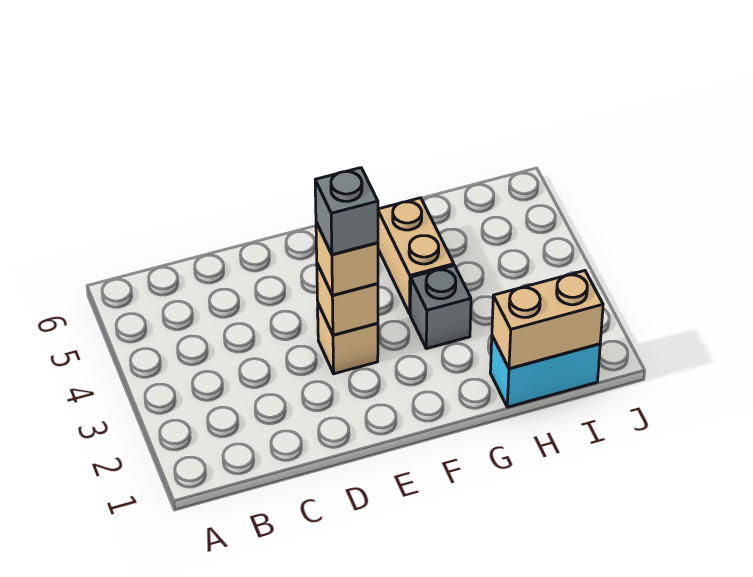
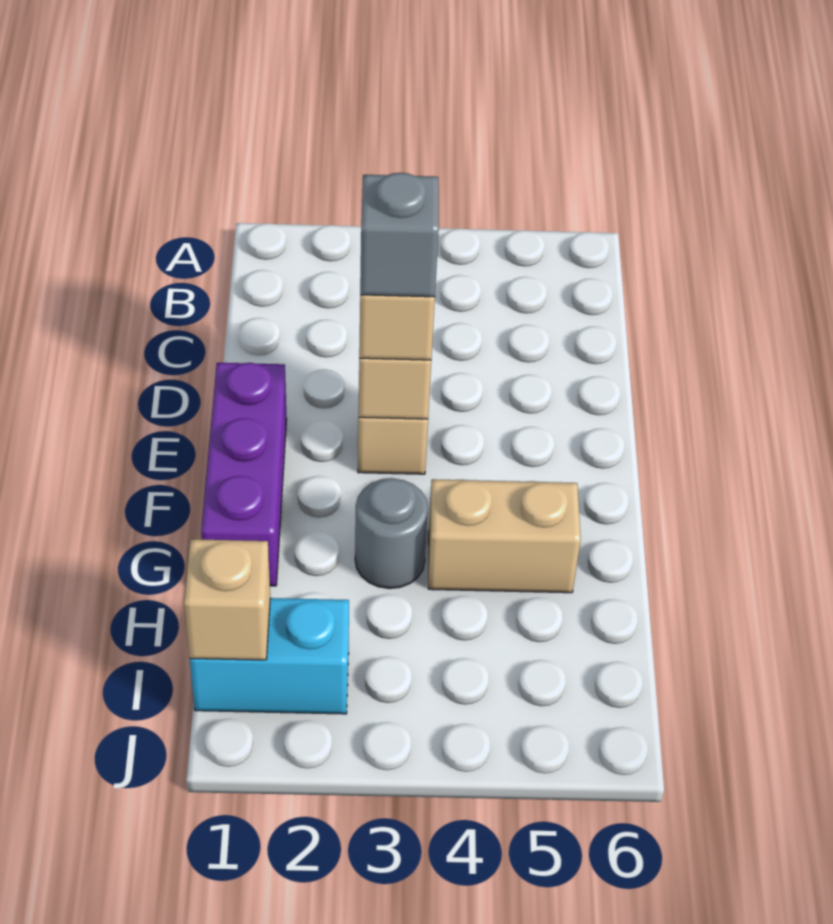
none -> purple brick E1:G1 level 1
grey brick G3 level 1 -> grey round brick G3 level 1
cyan brick H1:I1 level 1 -> cyan brick I1:I2 level 1
tan brick H1:I1 level 2 -> tan brick I1 level 2

